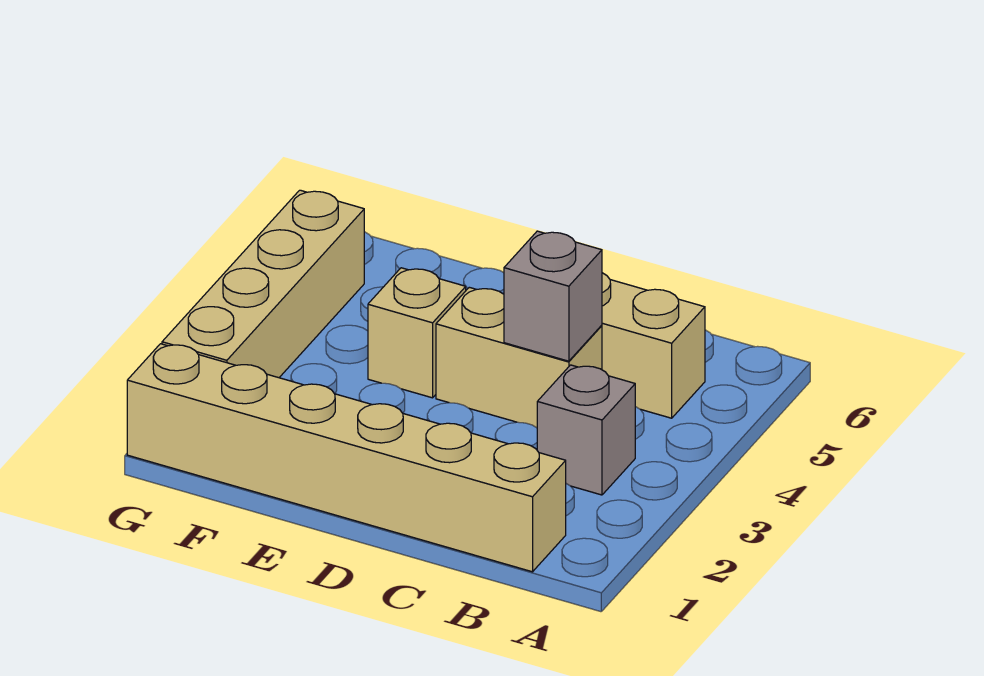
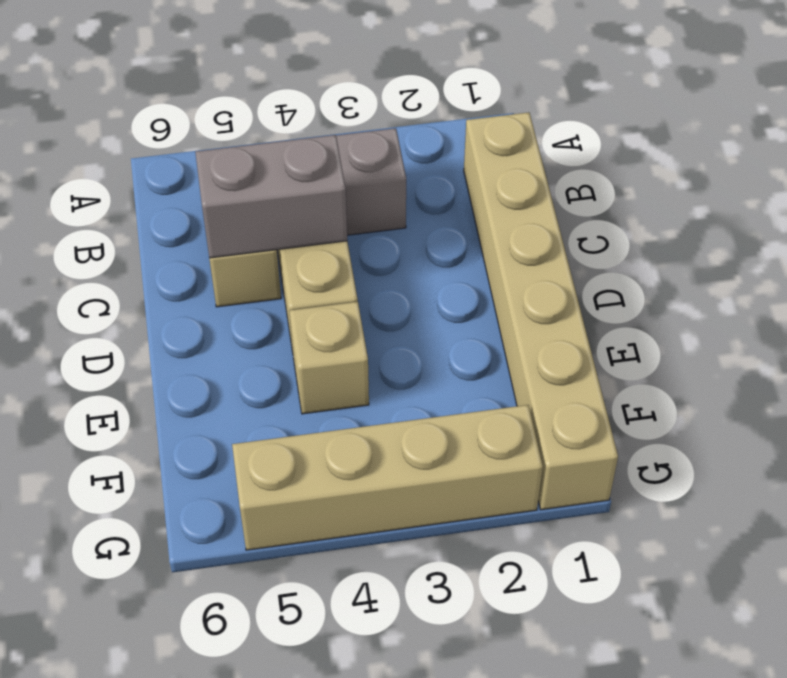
grey brick C4 level 2 -> grey brick C4:C5 level 2

